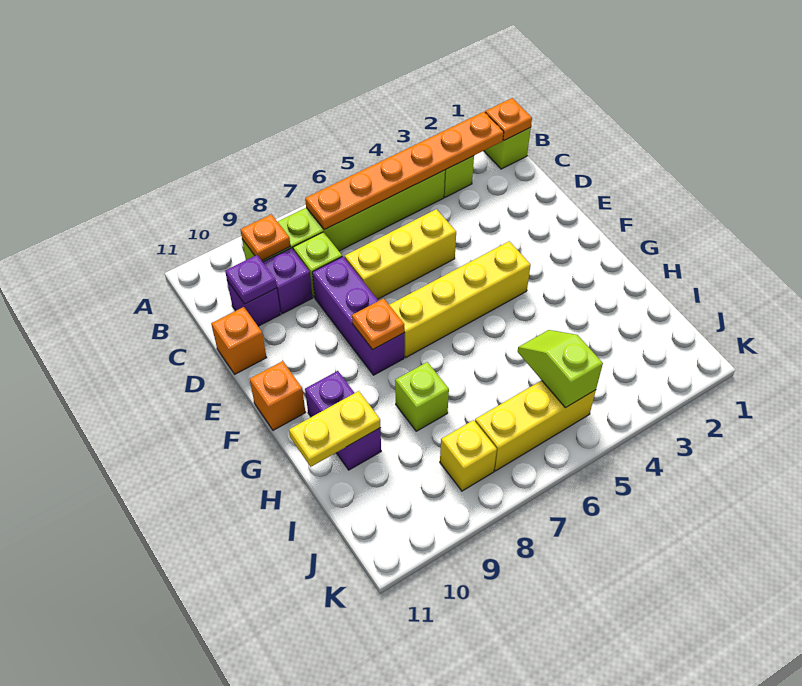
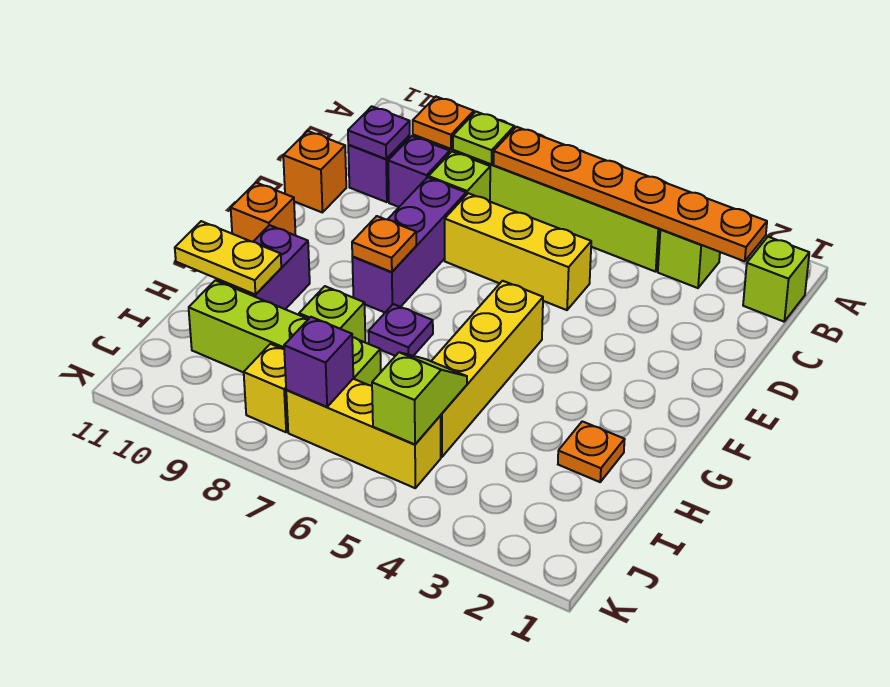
orange plate B1 level 2 -> orange plate H2 level 1
none -> lime plate B8 level 2
yellow brick F4:F7 level 1 -> yellow brick F5:I5 level 1
none -> purple plate G7 level 1
none -> lime brick I7:I10 level 1
none -> purple brick J7 level 2

